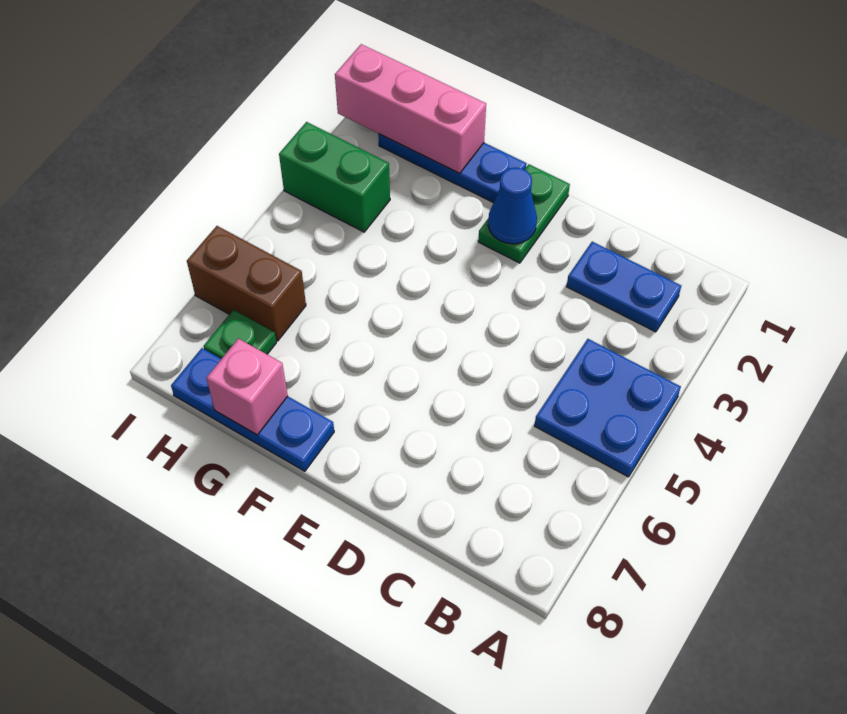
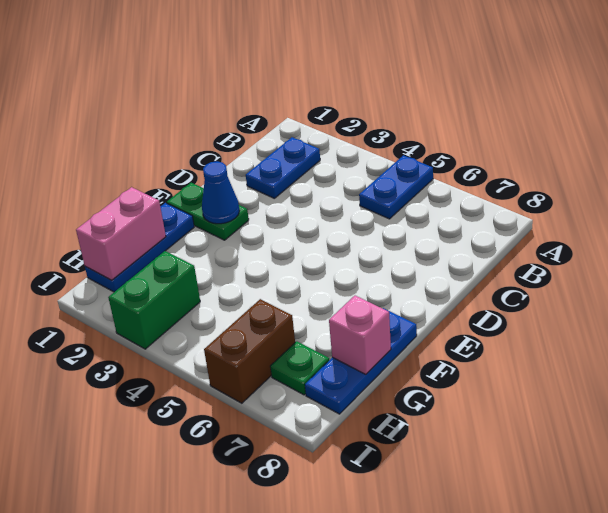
blue plate A4:B5 level 1 -> blue plate A5:B5 level 1
pink brick G1:I1 level 2 -> pink brick G1:H1 level 2

